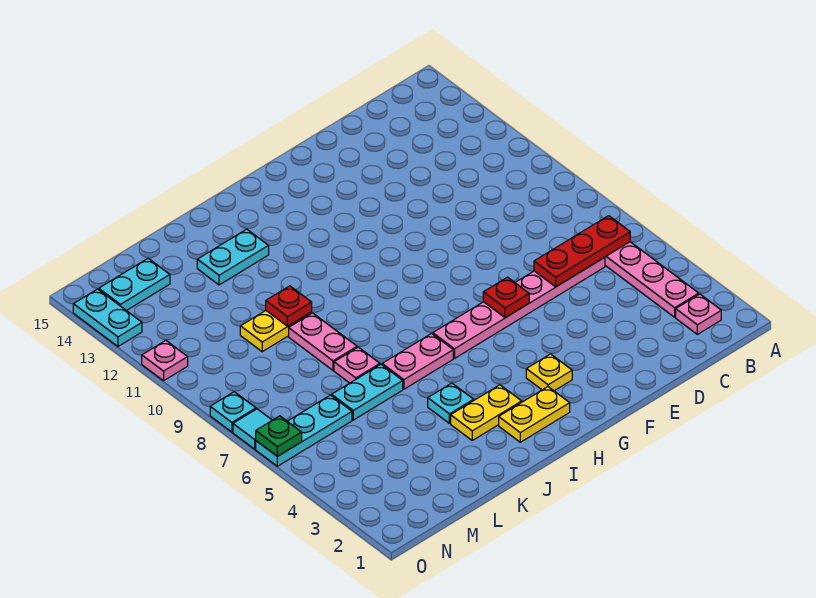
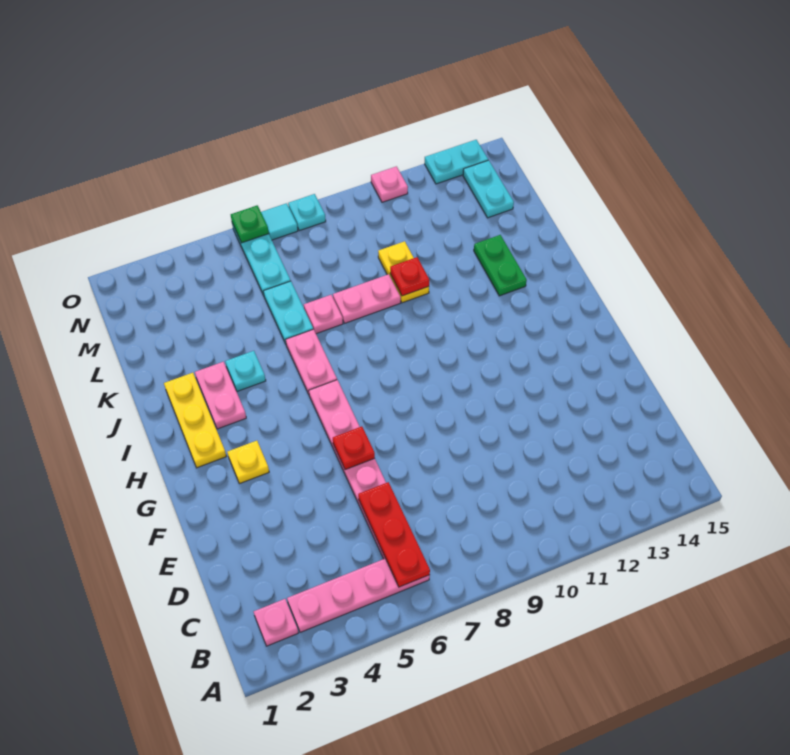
yellow plate H2:I2 level 1 -> yellow plate H2:J2 level 1
yellow plate I3:J3 level 1 -> pink plate I3:J3 level 1
cyan plate J13:K13 level 1 -> green plate J13:K13 level 1

